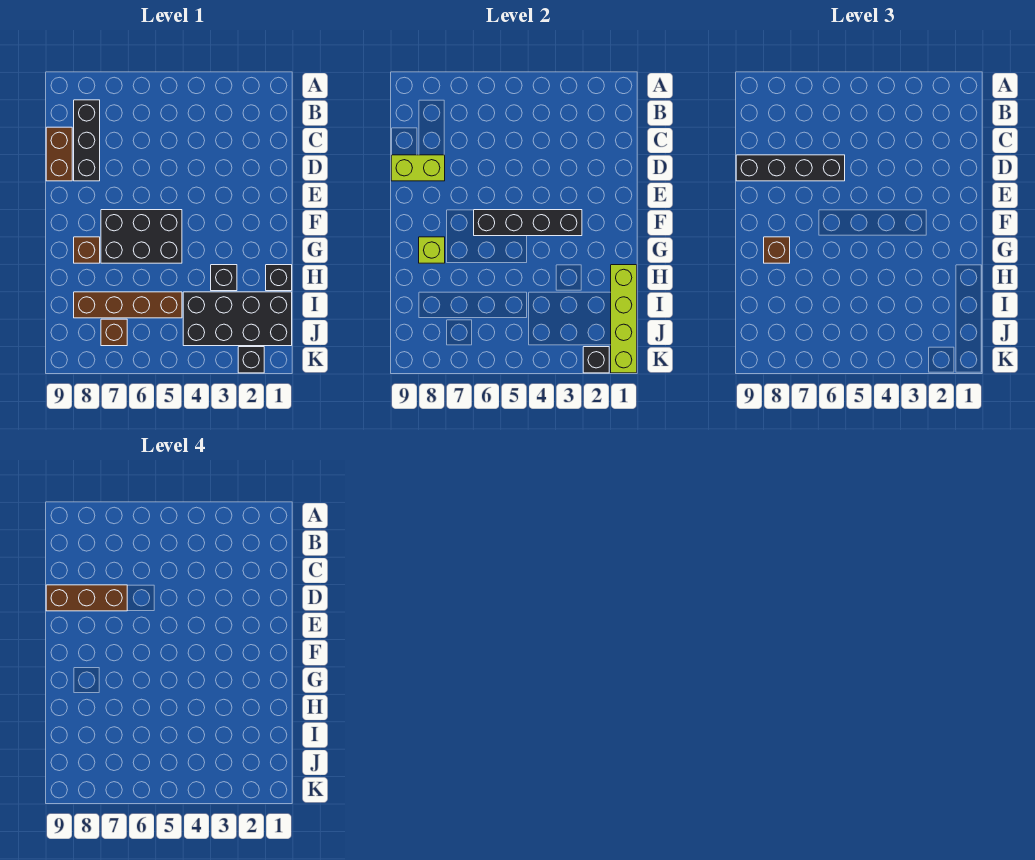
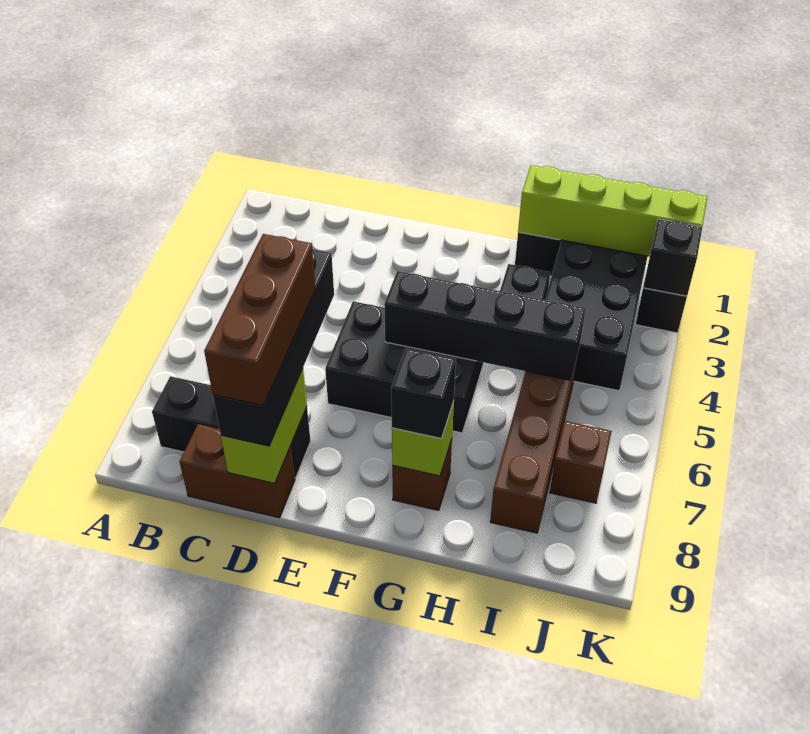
black brick F3:F6 level 2 -> black brick F5:I5 level 2
black brick F5:G7 level 1 -> black brick E5:G6 level 1
brown brick G8 level 3 -> black brick G8 level 3

